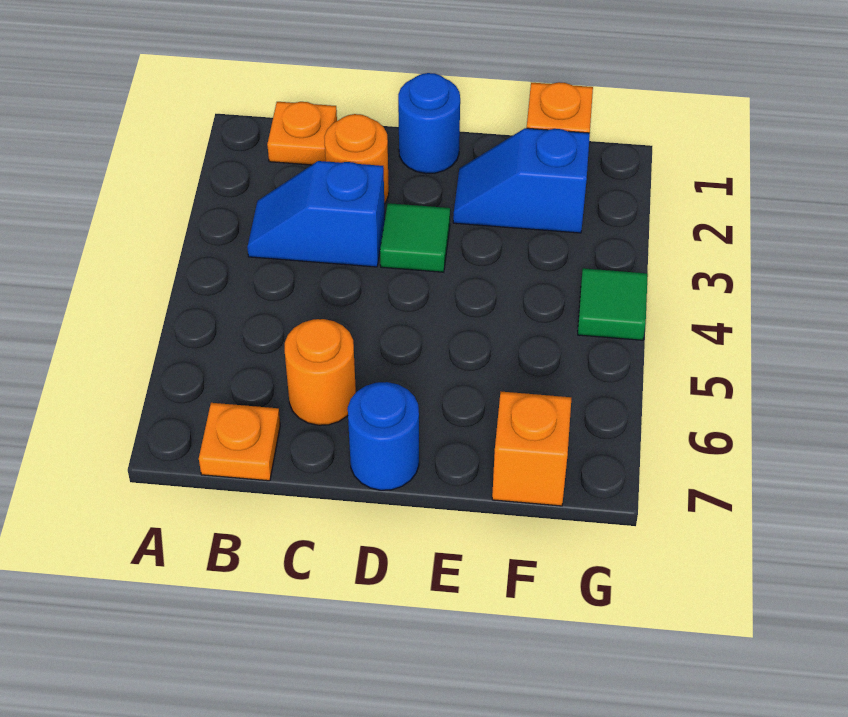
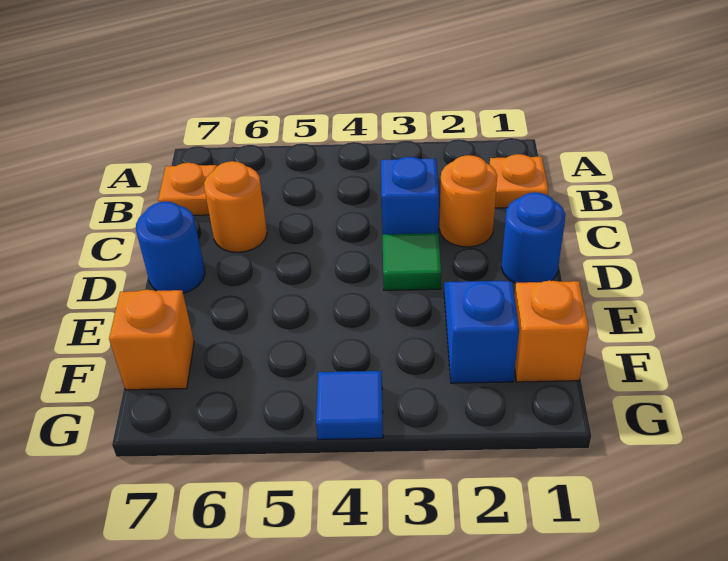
green tile G4 level 1 -> blue tile G4 level 1

